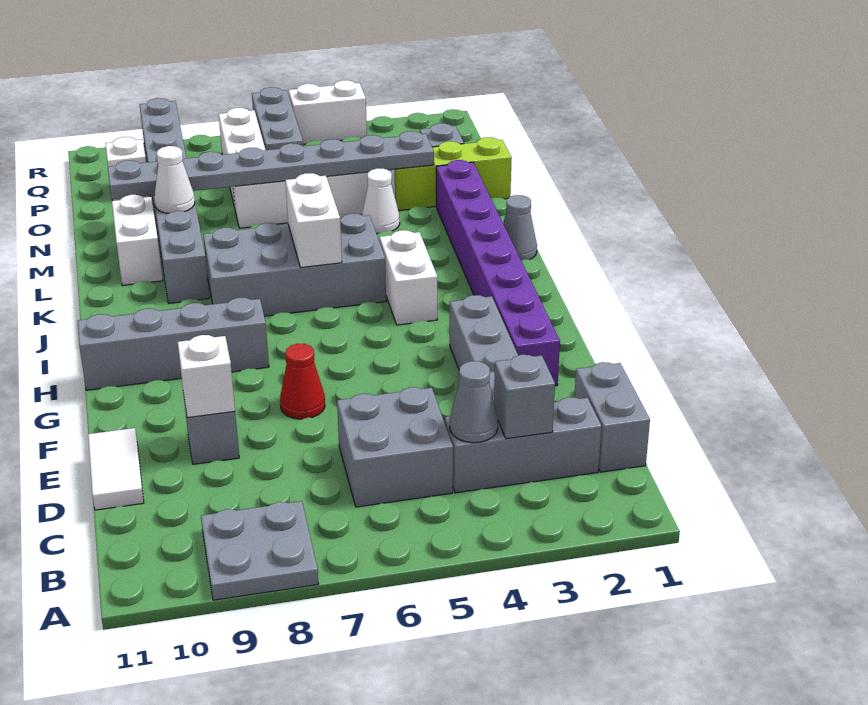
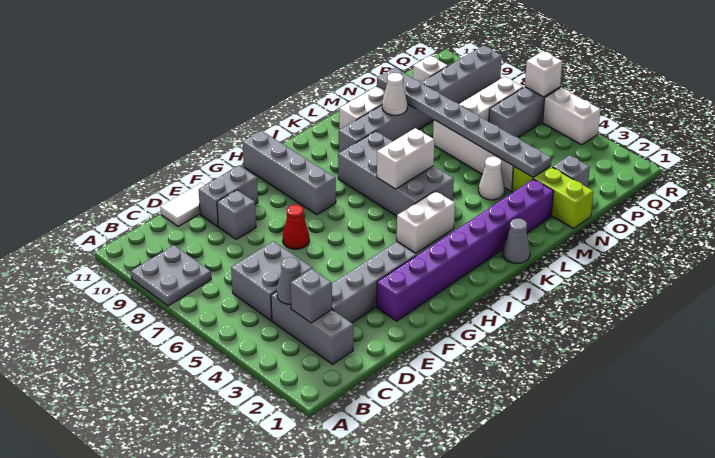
grey brick C1:D1 level 1 -> grey brick E10:F10 level 1
white brick E9 level 2 -> white brick R6 level 2

